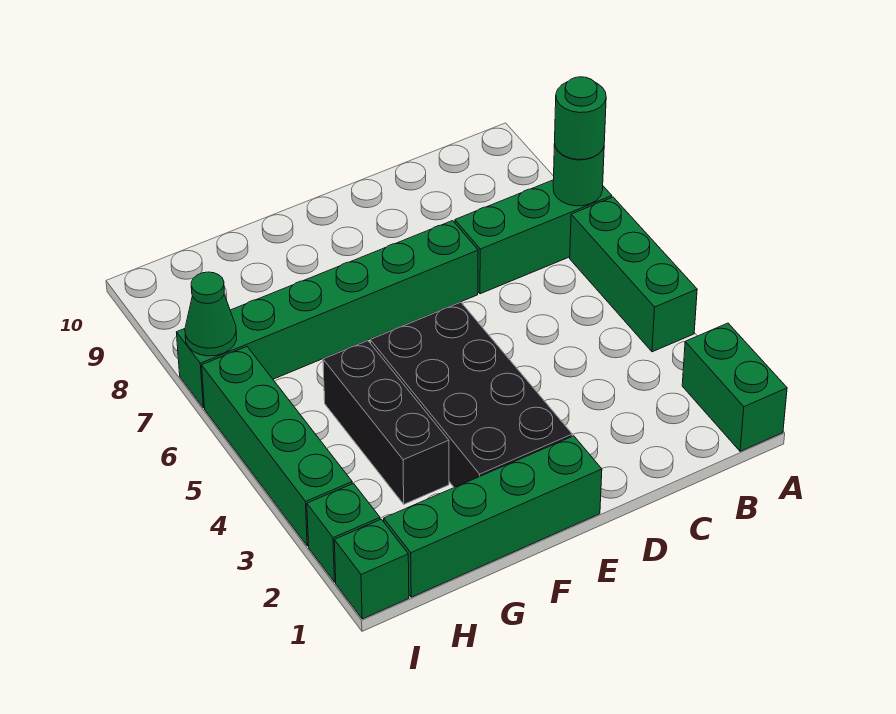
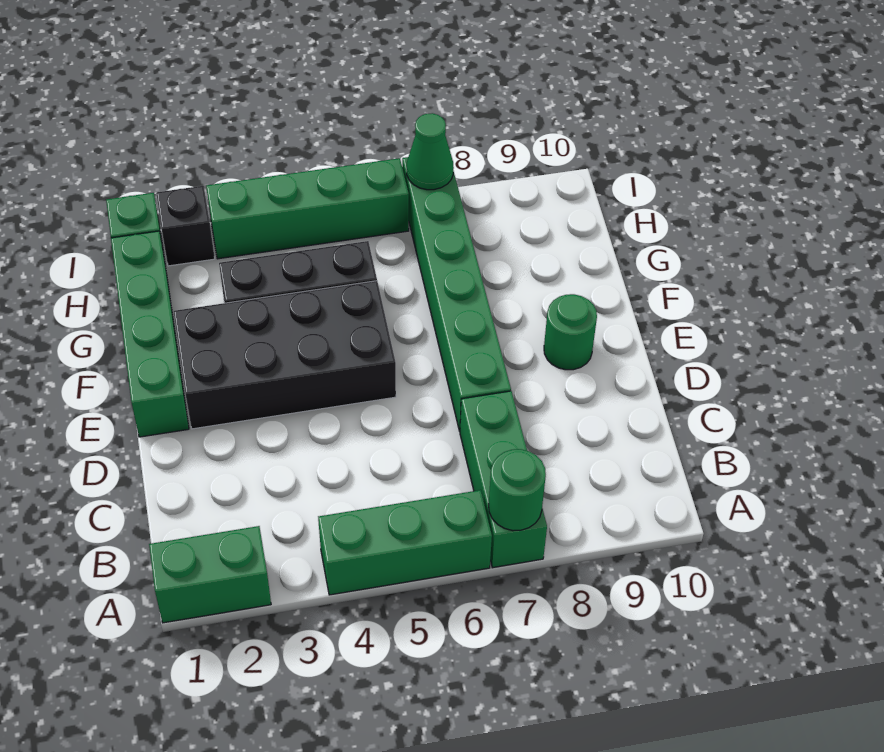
green round brick A7 level 3 -> green round brick E9 level 1
green brick I2 level 1 -> black brick I2 level 1

